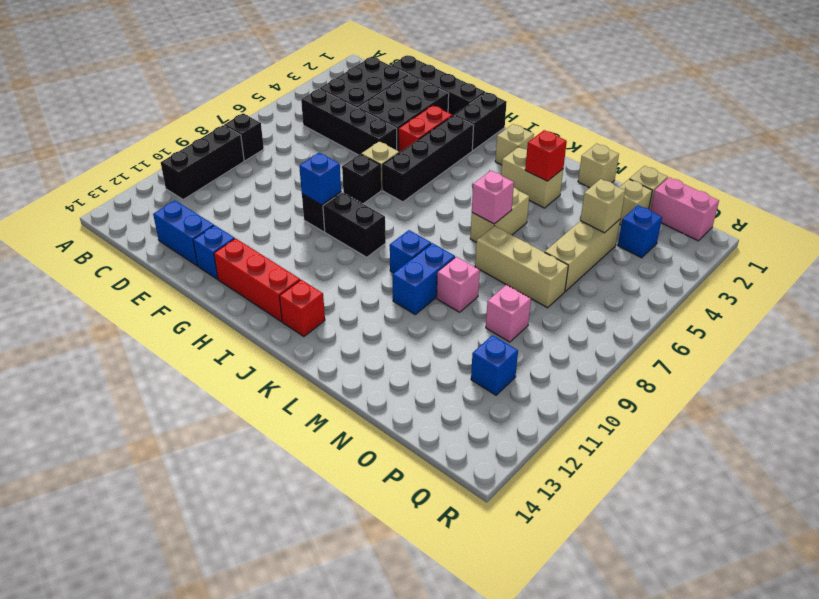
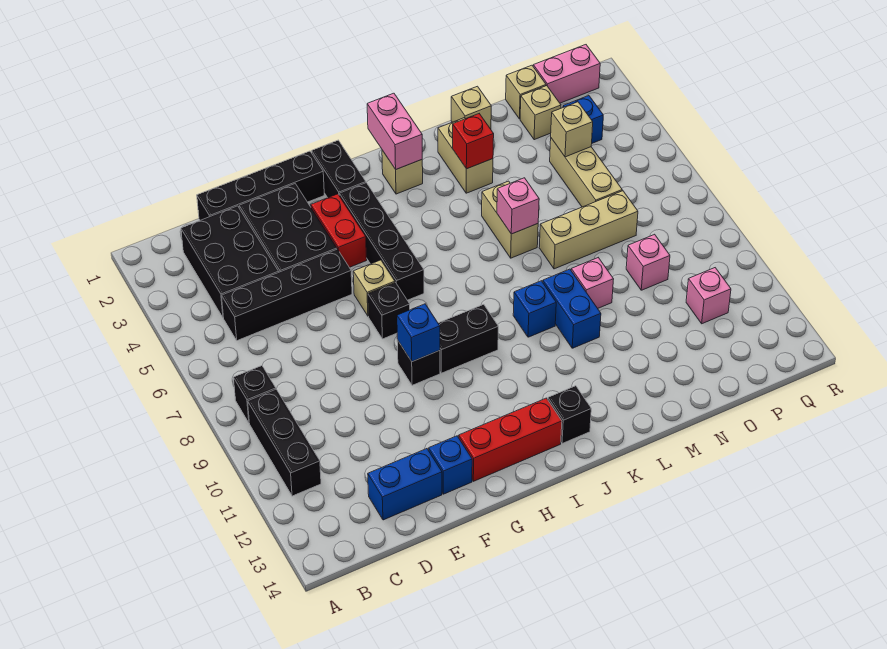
none -> pink brick J1:J2 level 2
red brick J13 level 1 -> black brick J13 level 1
tan brick K3:L3 level 1 -> tan brick L2:L3 level 1
blue brick P11 level 1 -> pink brick P11 level 1

